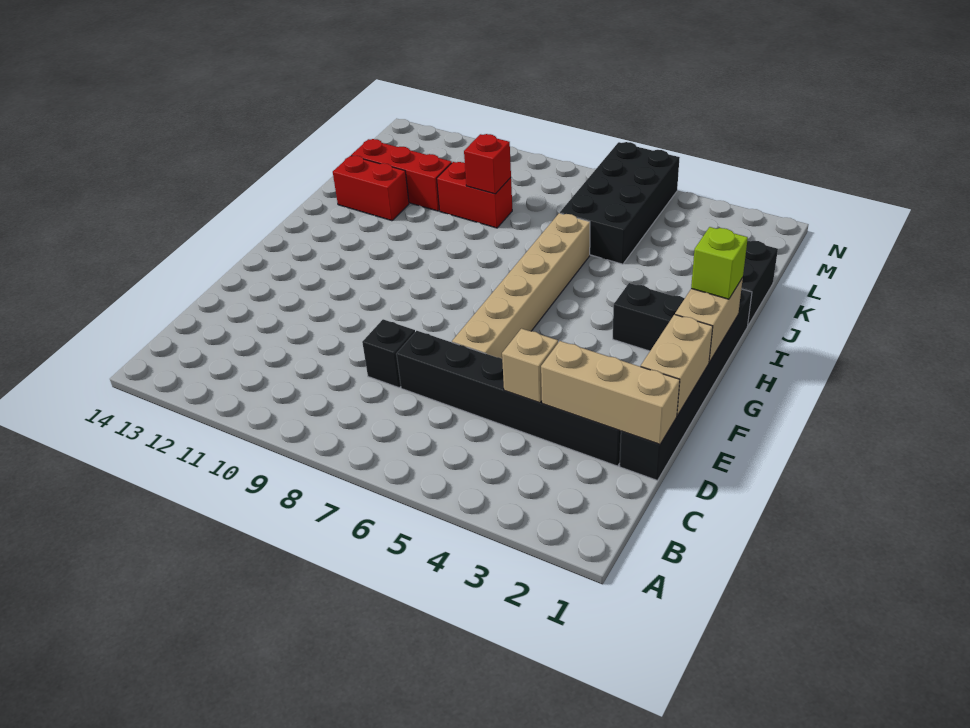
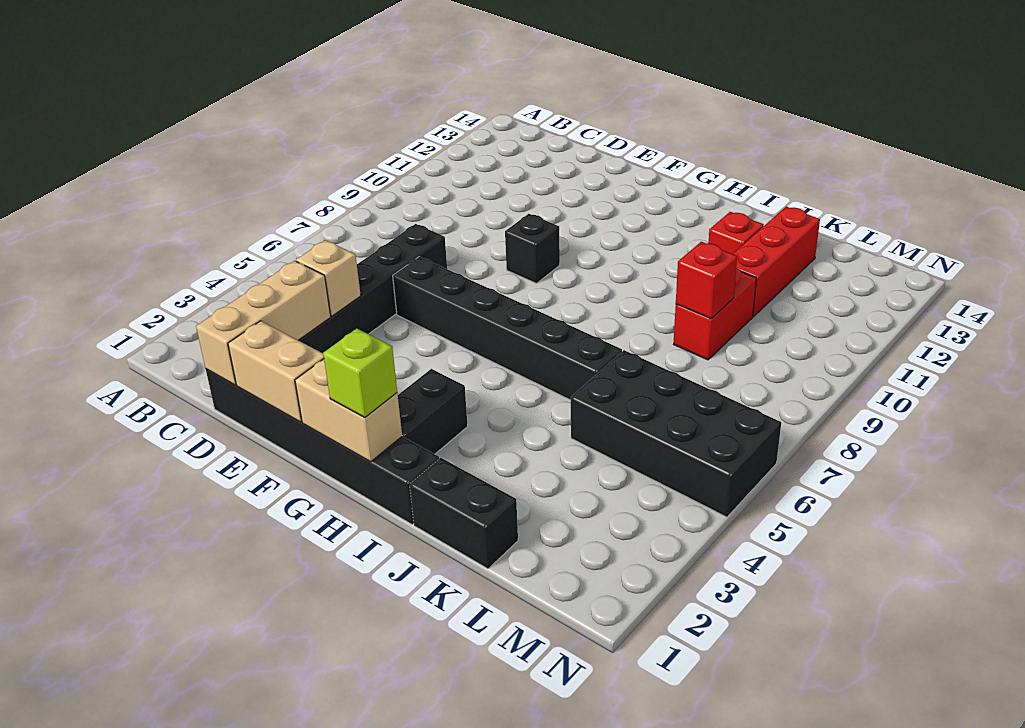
black brick D8 level 1 -> black brick F9 level 1
tan brick E6:J6 level 1 -> black brick E6:J6 level 1
red brick J12:J13 level 1 -> red brick J12 level 1

